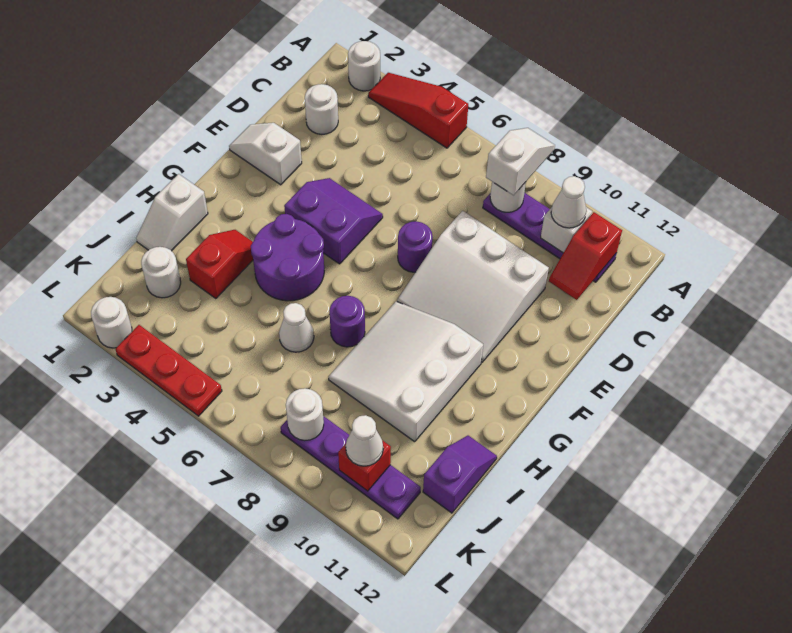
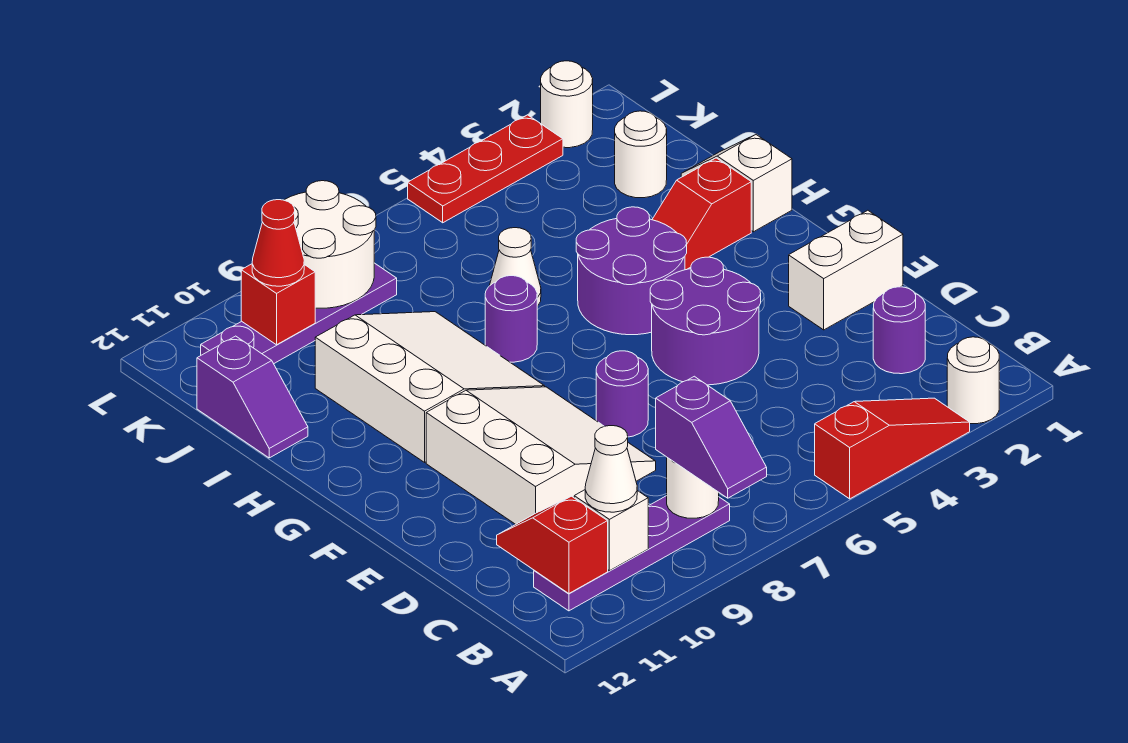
white slope A8:B8 level 3 top B -> purple slope A8:B8 level 3 top B
white round brick C2 level 1 -> purple round brick C2 level 1
white slope D8:F10 level 1 top D -> white slope D8:F10 level 1 top 10
white slope E1:E2 level 1 top 2 -> white brick E1:E2 level 1
purple slope E4:F5 level 1 top F -> purple round brick E4:F5 level 1
red slope H3:I3 level 1 top I -> red slope H2:H3 level 1 top 2
white round brick K8 level 2 -> white round brick K8:L9 level 2
white cone K10 level 3 -> red cone K10 level 3

